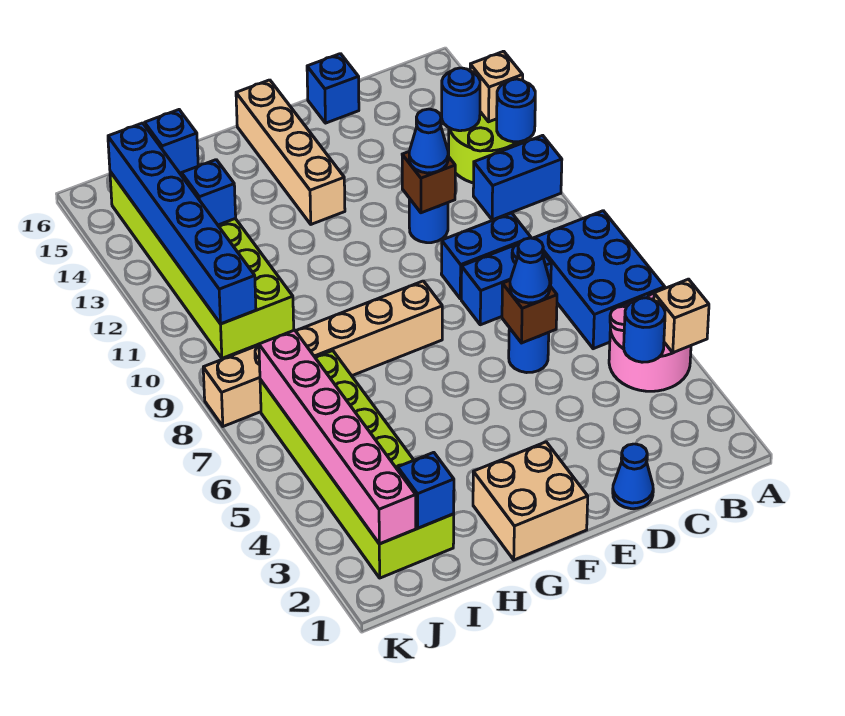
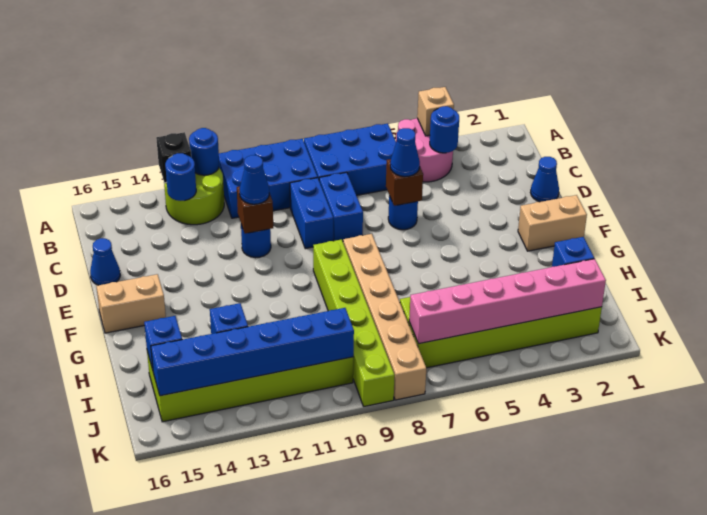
blue brick A11:B11 level 1 -> blue brick A9:B11 level 1
tan brick A13 level 2 -> black brick A13 level 2
blue brick D16 level 1 -> blue cone D16 level 1
tan brick F1:G2 level 1 -> tan brick F1:F2 level 1
none -> lime brick F9:K9 level 1
tan brick F13:F16 level 1 -> tan brick F15:F16 level 1

